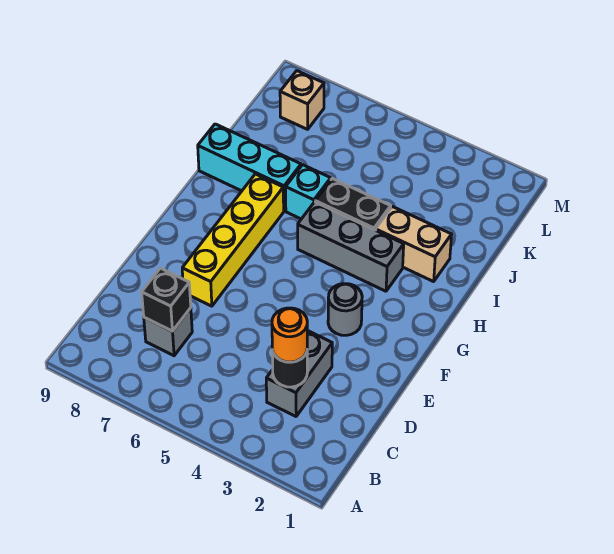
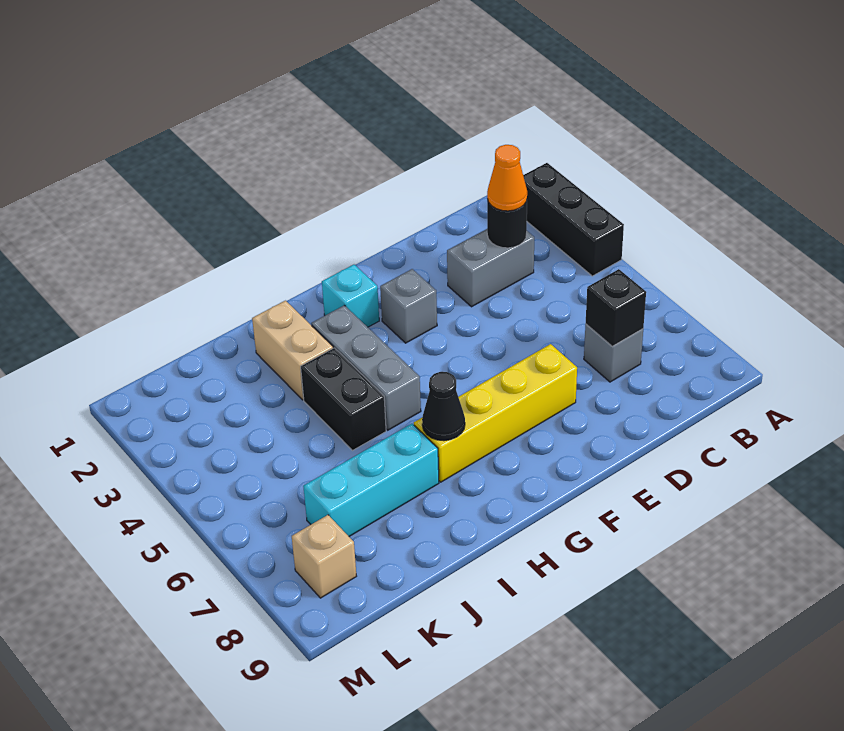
none -> black brick A2:A4 level 1
orange round brick C3 level 3 -> orange cone C3 level 3
grey round brick F3 level 1 -> grey brick F3 level 1
none -> black cone H7 level 2
cyan brick I6 level 1 -> cyan brick G2 level 1
cyan brick I7:I9 level 1 -> cyan brick I7:K7 level 1

